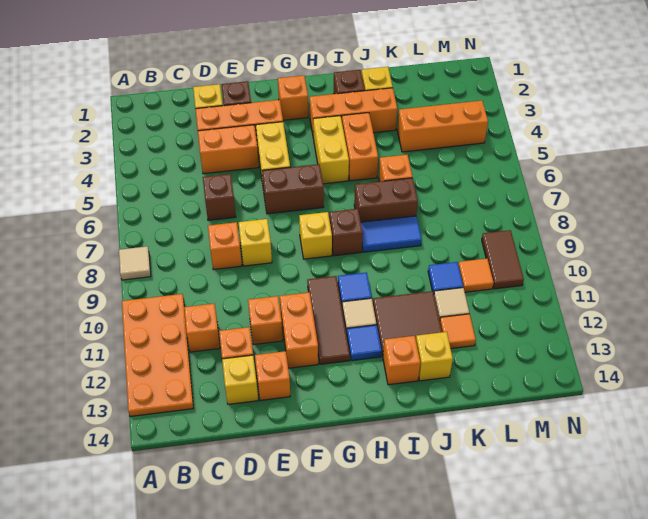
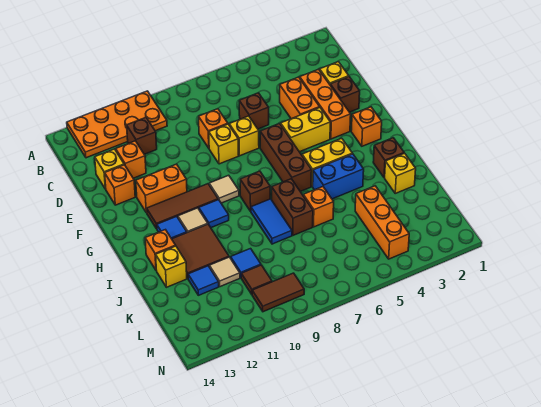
tan tile A8 level 1 -> tan tile G9 level 1
orange brick C11 level 1 -> brown brick C11 level 1
orange brick E11 level 1 -> none
brown brick F6:G6 level 1 -> brown brick F6:H6 level 1
yellow brick G8 level 1 -> yellow brick E7 level 1
orange brick H3:J3 level 1 -> none
orange brick I4:I5 level 1 -> blue brick I4:I5 level 1
orange tile K12 level 1 -> blue tile K12 level 1
orange tile L10 level 1 -> brown tile L10 level 1

